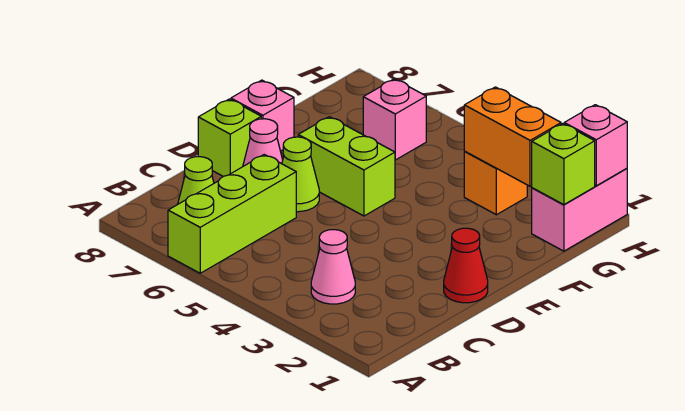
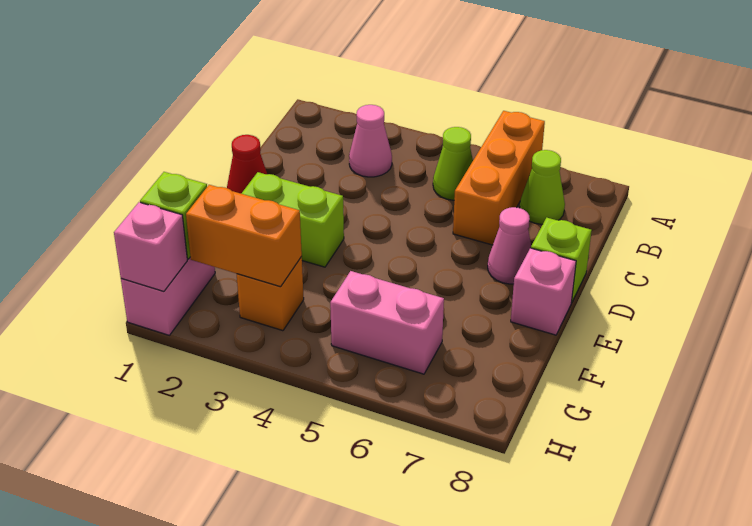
lime brick A6:C6 level 1 -> orange brick A6:C6 level 1
lime cone D6 level 1 -> lime cone B5 level 1
lime brick E5:E6 level 1 -> lime brick E2:E3 level 1
pink brick G6 level 1 -> pink brick G5:G6 level 1

